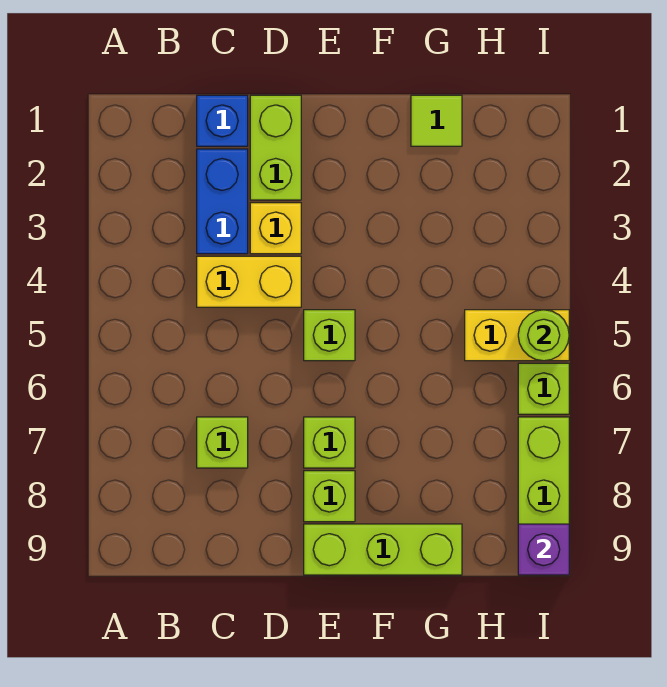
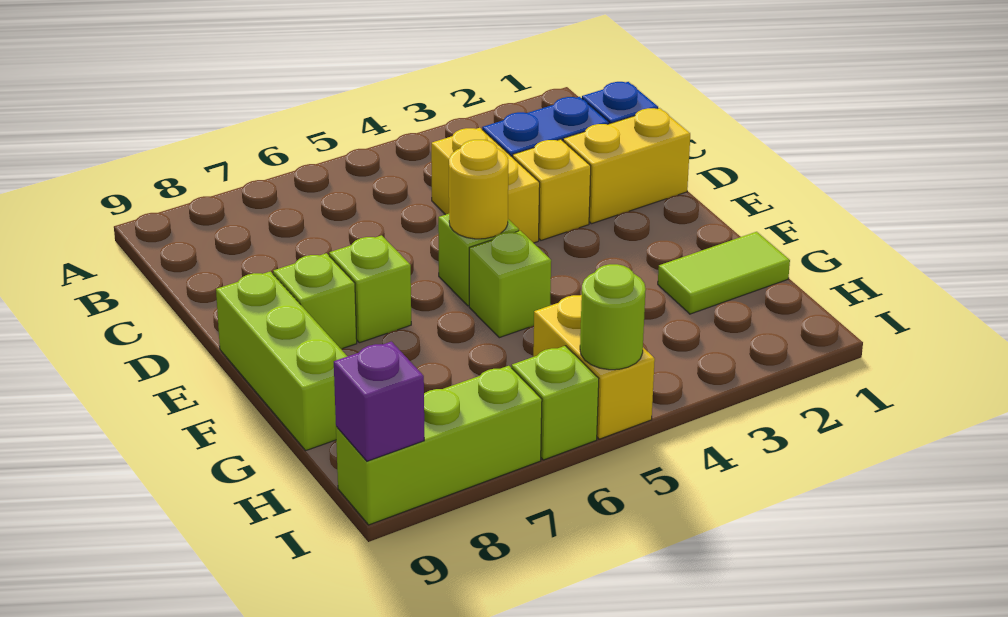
lime brick C7 level 1 -> lime brick F5 level 1
lime brick D1:D2 level 1 -> yellow brick D1:D2 level 1
none -> yellow round brick E5 level 2
lime tile G1 level 1 -> lime tile G1:G2 level 1

